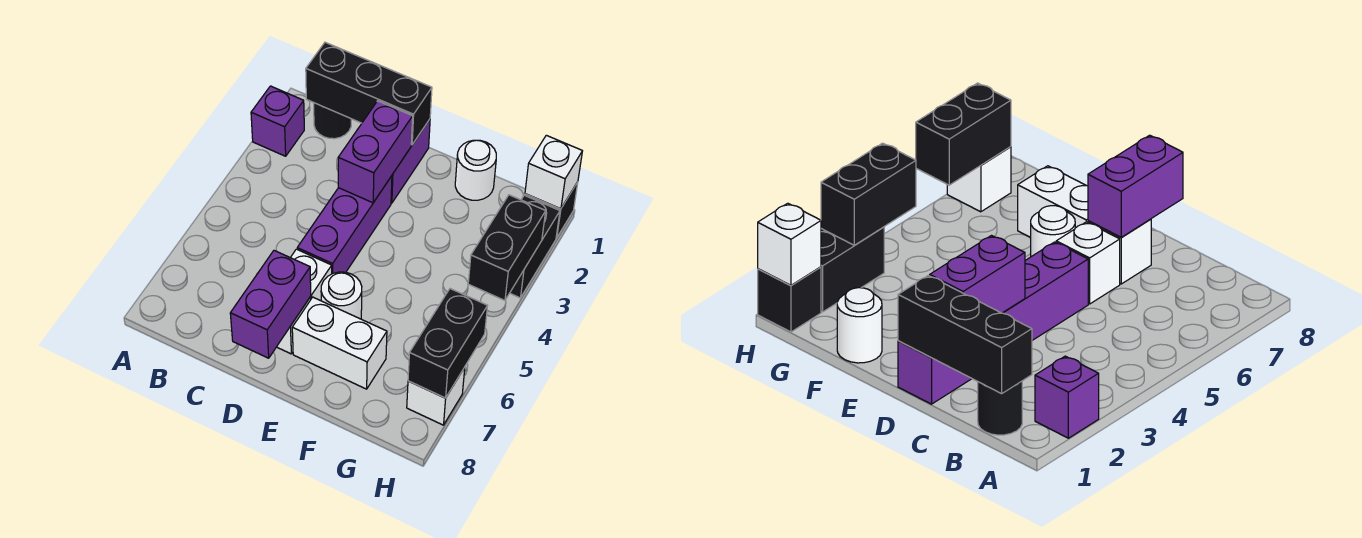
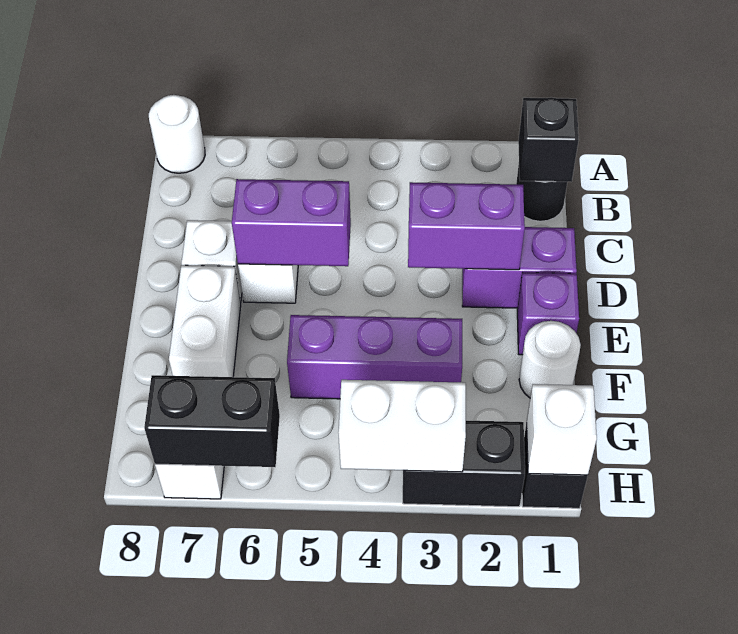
purple brick A2 level 1 -> purple brick E1 level 1
black brick B1:D1 level 2 -> black brick B1 level 2
purple brick D3:D5 level 1 -> purple brick F3:F5 level 1
purple brick D7:D8 level 2 -> purple brick D5:D6 level 2
white round brick E6 level 1 -> white round brick A8 level 1
black brick H3:H4 level 2 -> white brick H3:H4 level 2

